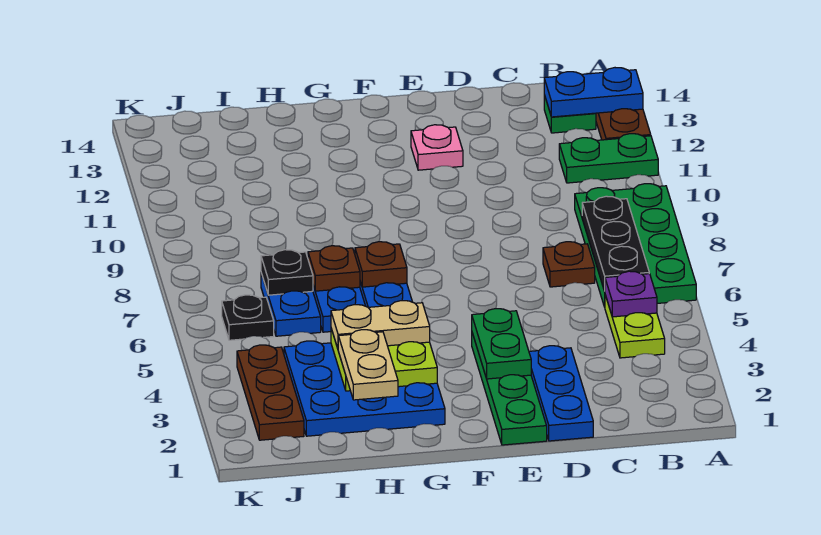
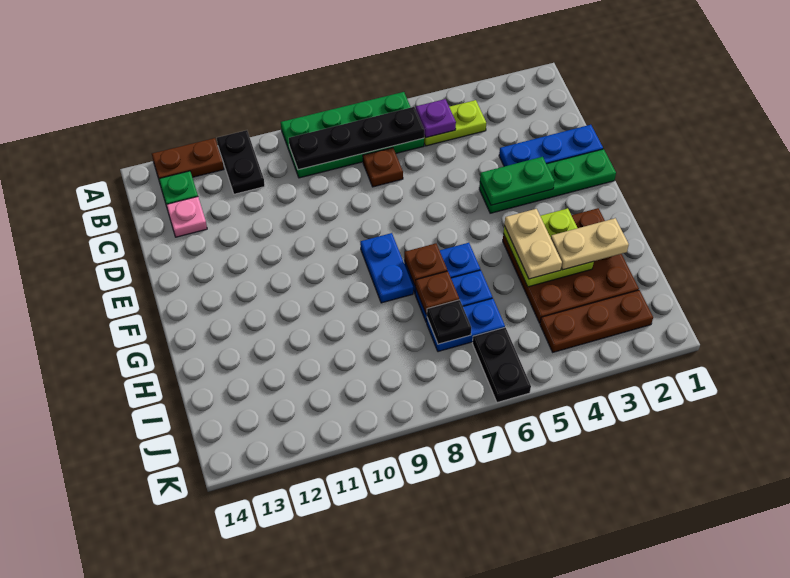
green plate A11:B11 level 1 -> black plate A11:B11 level 1
blue plate A13:B13 level 2 -> blue plate F8:G8 level 1
black plate B6:B8 level 2 -> black plate B6:B9 level 2
pink plate E12 level 1 -> pink plate C13 level 1
blue plate G2:I4 level 1 -> brown plate G2:I4 level 1
black plate J6 level 1 -> black plate J6:K6 level 1

